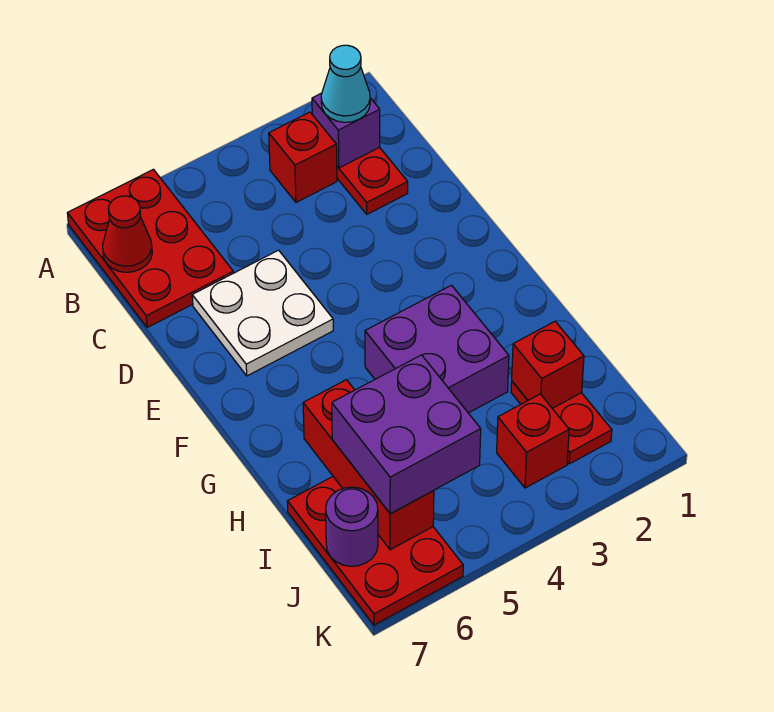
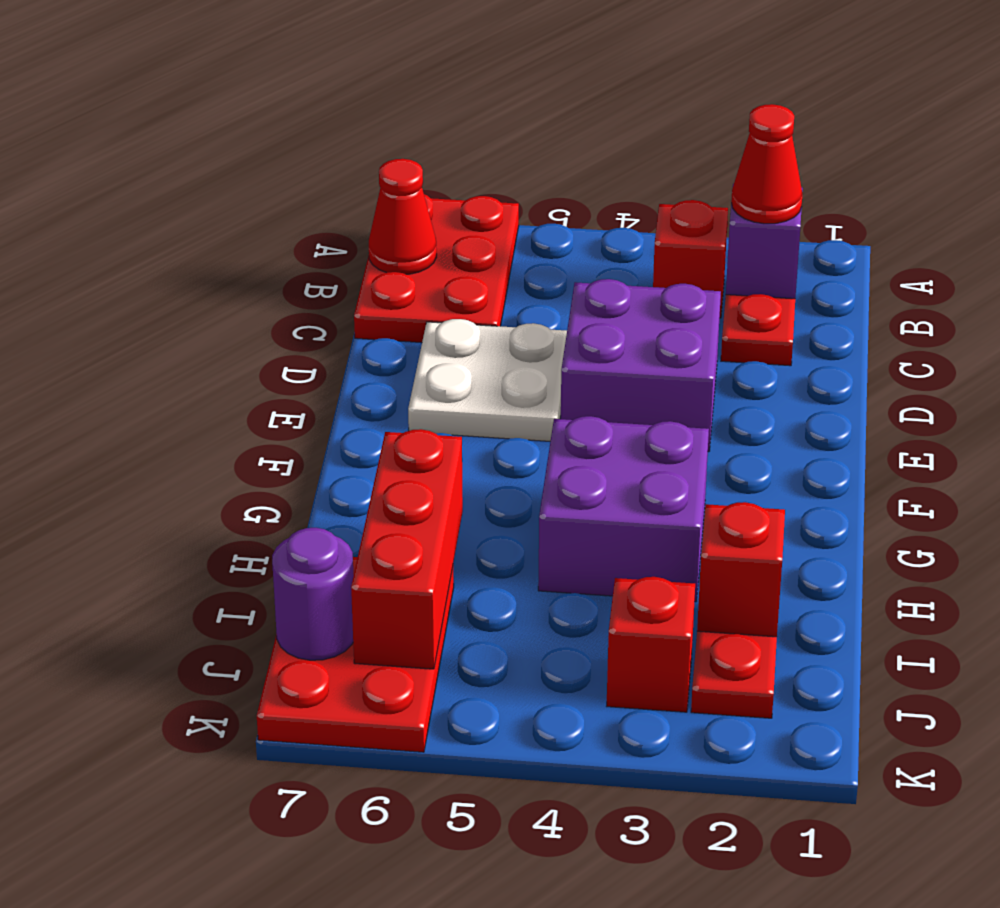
cyan cone B2 level 3 -> red cone B2 level 3
purple brick I5:J6 level 3 -> purple brick D3:E4 level 1

